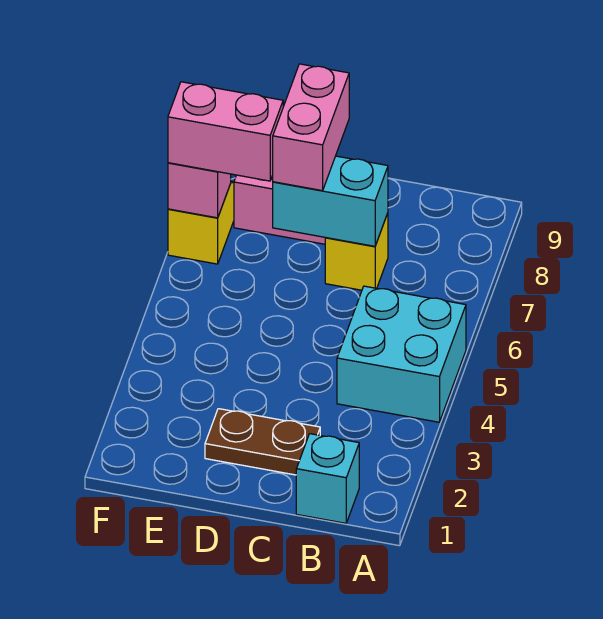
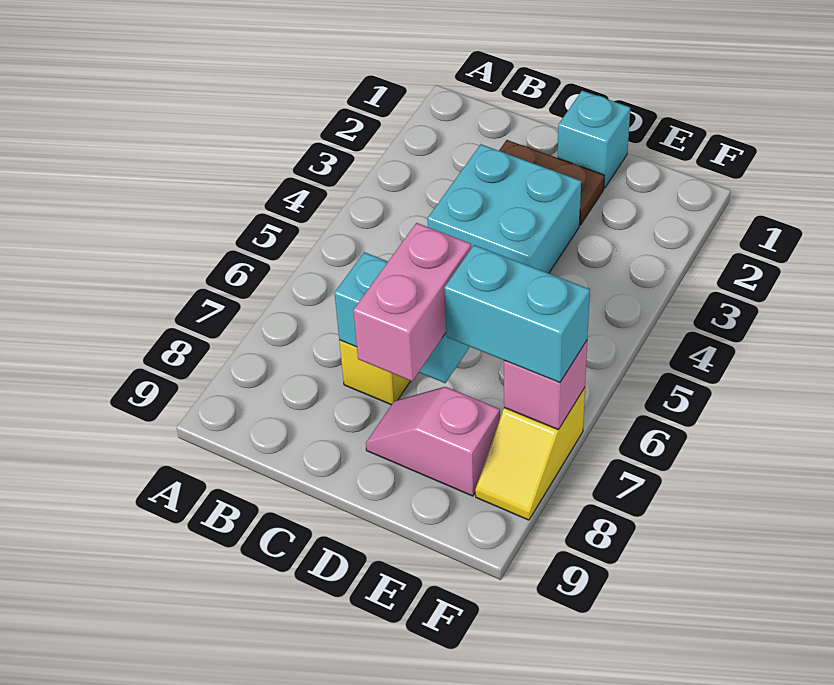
cyan brick A4:B5 level 1 -> cyan brick C3:D4 level 1
cyan brick B1 level 1 -> cyan brick D1 level 1
pink brick E7:F7 level 3 -> cyan brick E7:F7 level 3

